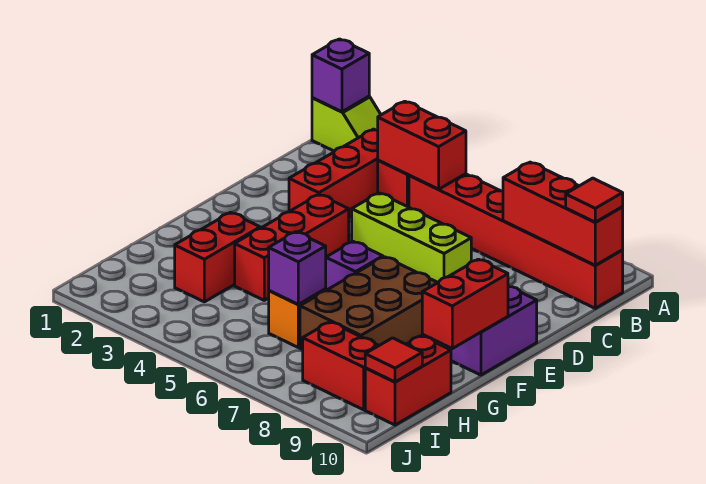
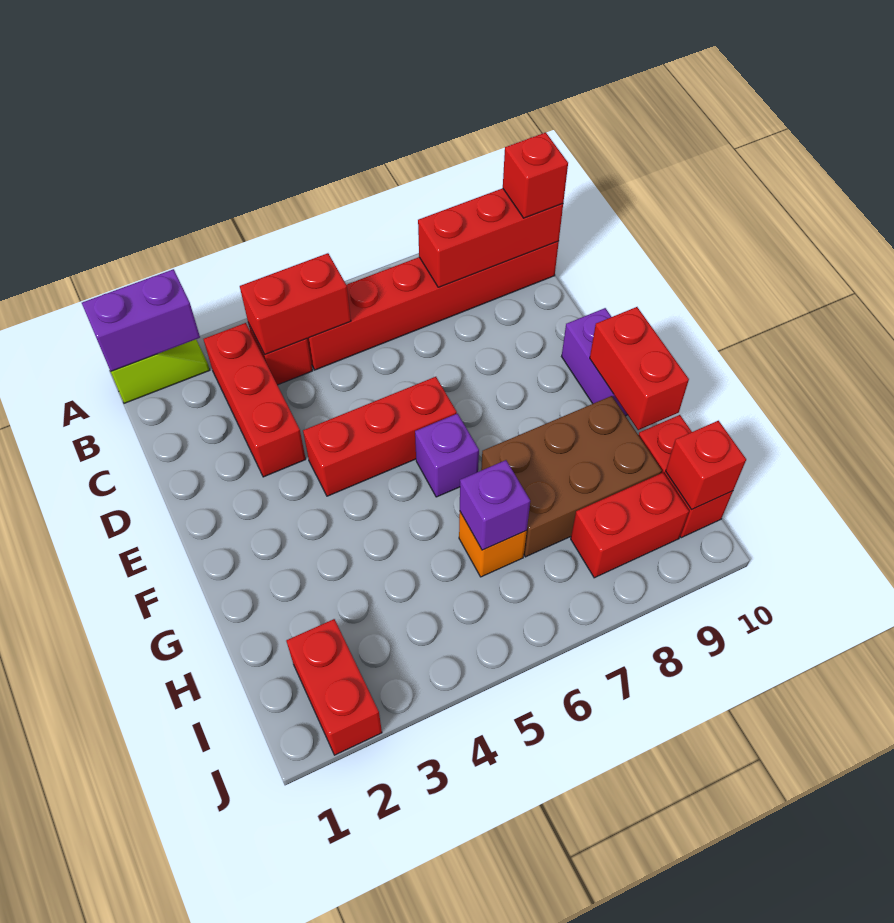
purple brick A1 level 2 -> purple brick A1:A2 level 2
red tile B10 level 3 -> red brick B10 level 3
lime brick D5:D7 level 1 -> none
red brick E4:G4 level 1 -> red brick E4:E6 level 1
brown brick F7:H8 level 1 -> brown brick G7:H9 level 1
red brick G3:H3 level 1 -> red brick I2:J2 level 1
red tile I10 level 2 -> red brick I10 level 2

